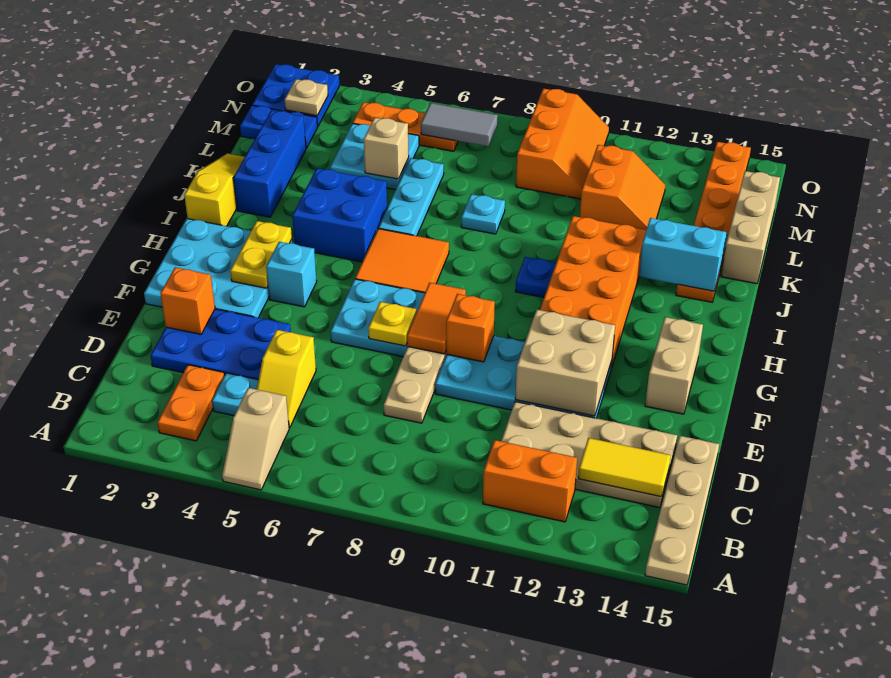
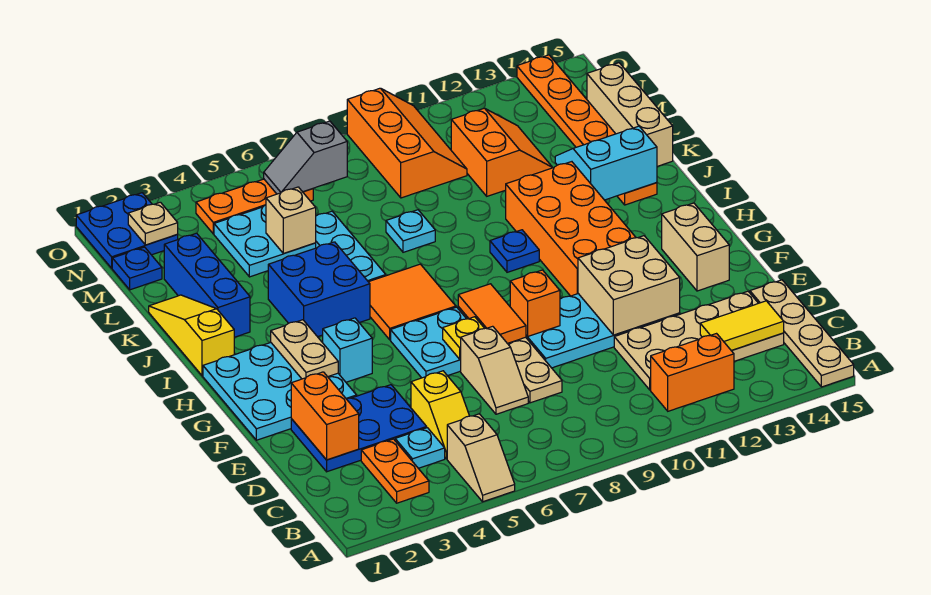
none -> tan slope D7:E7 level 1 top E
orange brick E2 level 2 -> orange brick D2:E2 level 2
yellow plate G3:H3 level 2 -> tan plate G3:H3 level 2
blue plate M1:M2 level 1 -> blue plate M1 level 1
grey tile N6:N7 level 2 -> grey slope N6:N7 level 2 top 7

